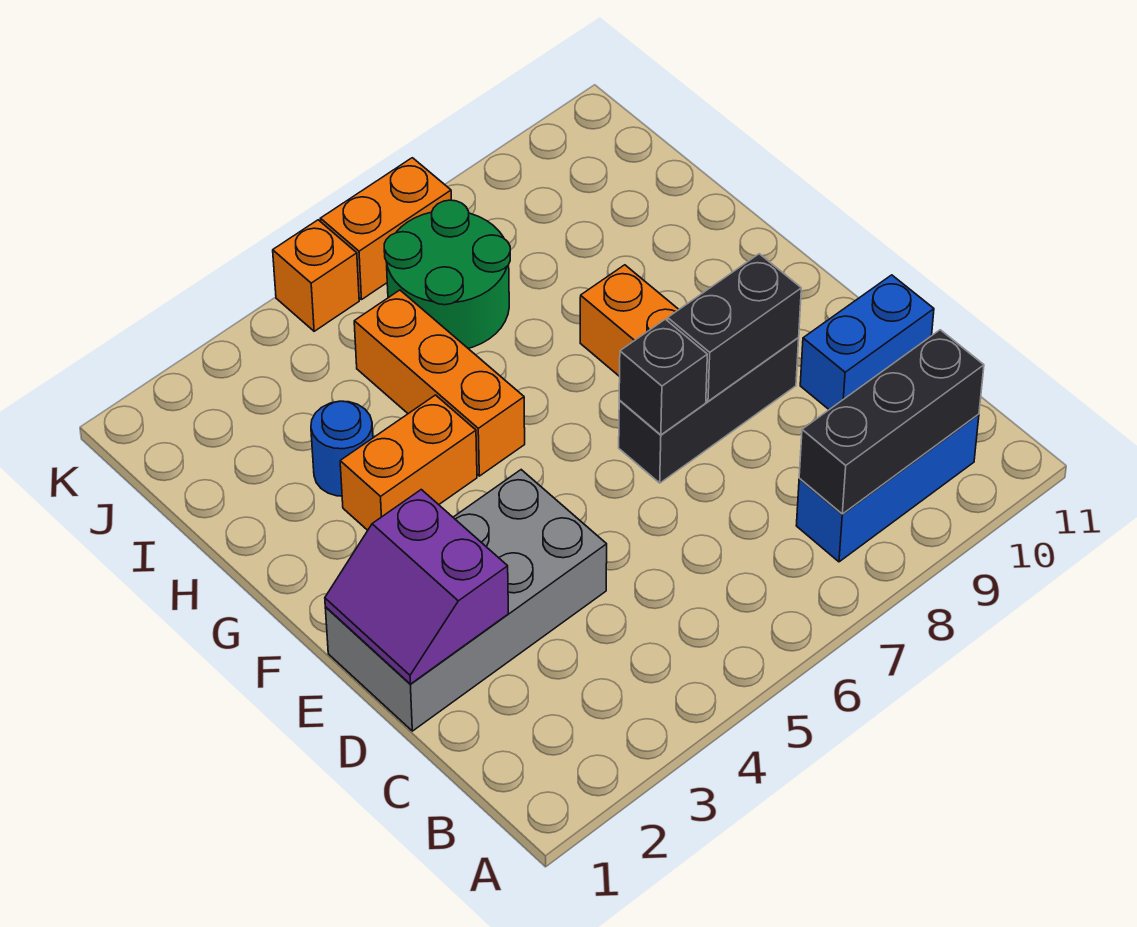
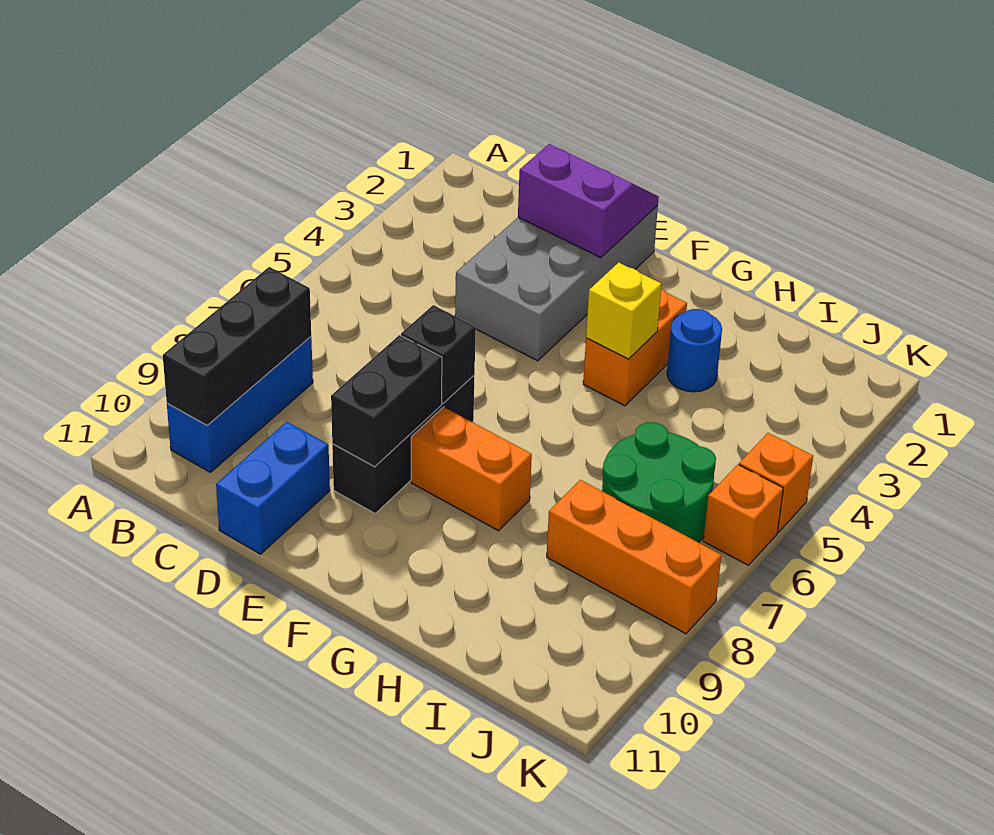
none -> yellow brick G4 level 2
orange brick G5:I5 level 1 -> orange brick I8:K8 level 1
orange brick K6:K7 level 1 -> orange brick K6 level 1

